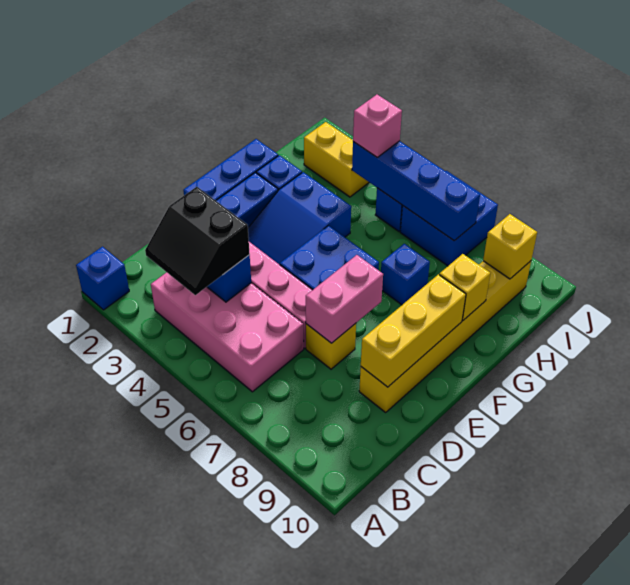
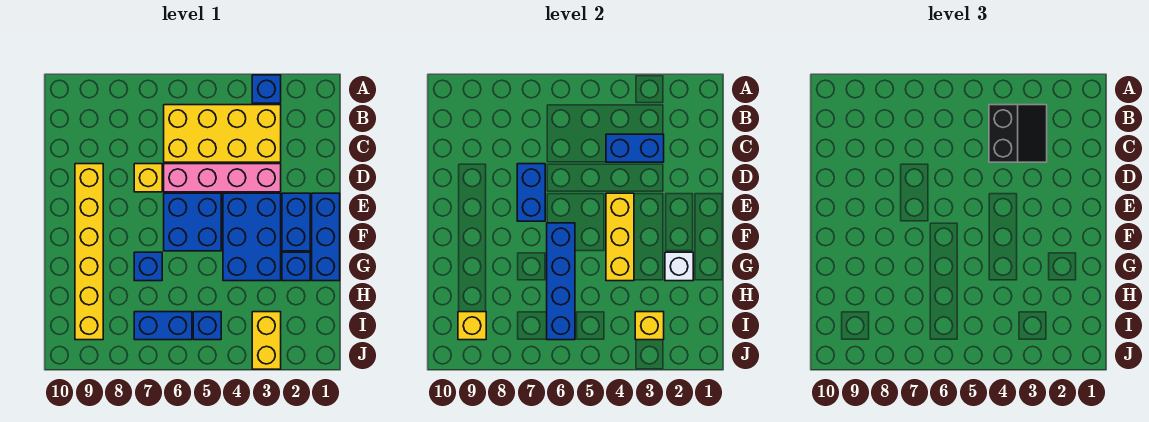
blue brick A1 level 1 -> blue brick A3 level 1
pink brick B3:C6 level 1 -> yellow brick B3:C6 level 1
black slope B3:C4 level 3 top C -> black slope B3:C4 level 3 top 4
pink brick D7:E7 level 2 -> blue brick D7:E7 level 2
yellow brick D9:F9 level 2 -> yellow brick E4:G4 level 2
blue slope E3:G4 level 1 top G -> blue brick E3:G4 level 1
none -> white brick G2 level 2
yellow brick G9 level 2 -> yellow brick I3 level 2
yellow brick I2:I3 level 1 -> yellow brick I3:J3 level 1
blue brick I4:I7 level 2 -> blue brick F6:I6 level 2
pink brick I4 level 3 -> none
blue brick I6:J7 level 1 -> blue brick I6:I7 level 1

